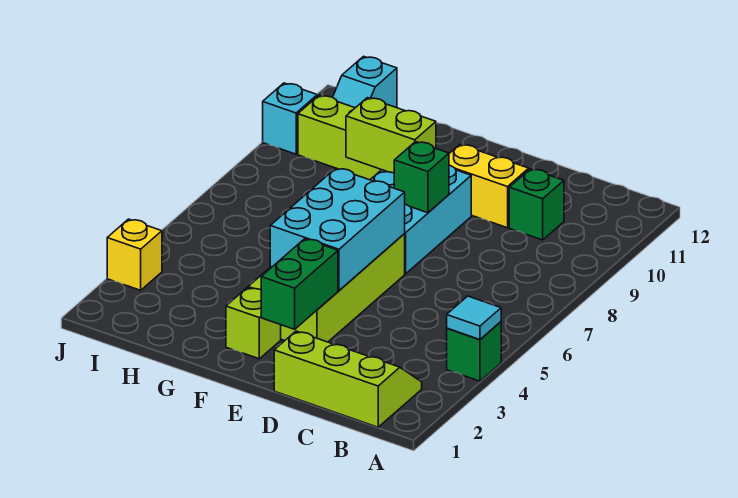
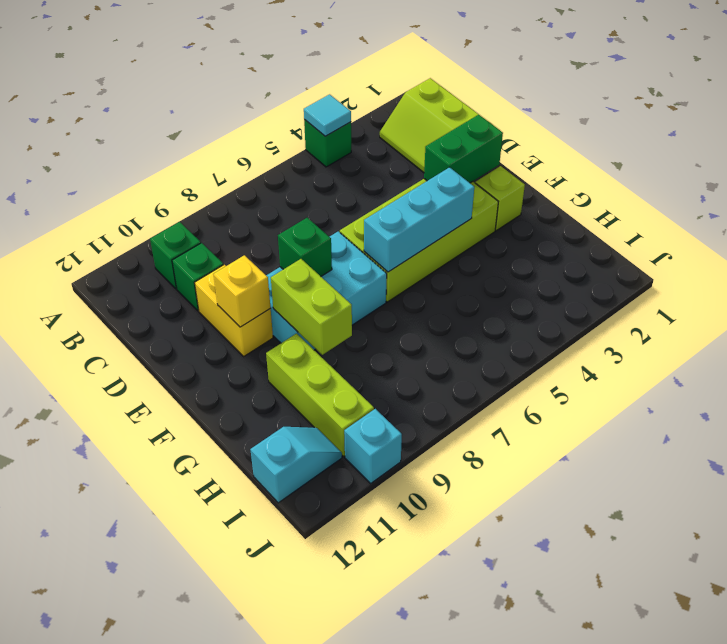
none -> green brick B10 level 1
cyan brick E4:F6 level 2 -> cyan brick F4:F6 level 2
yellow brick J3 level 1 -> yellow brick E10 level 2

